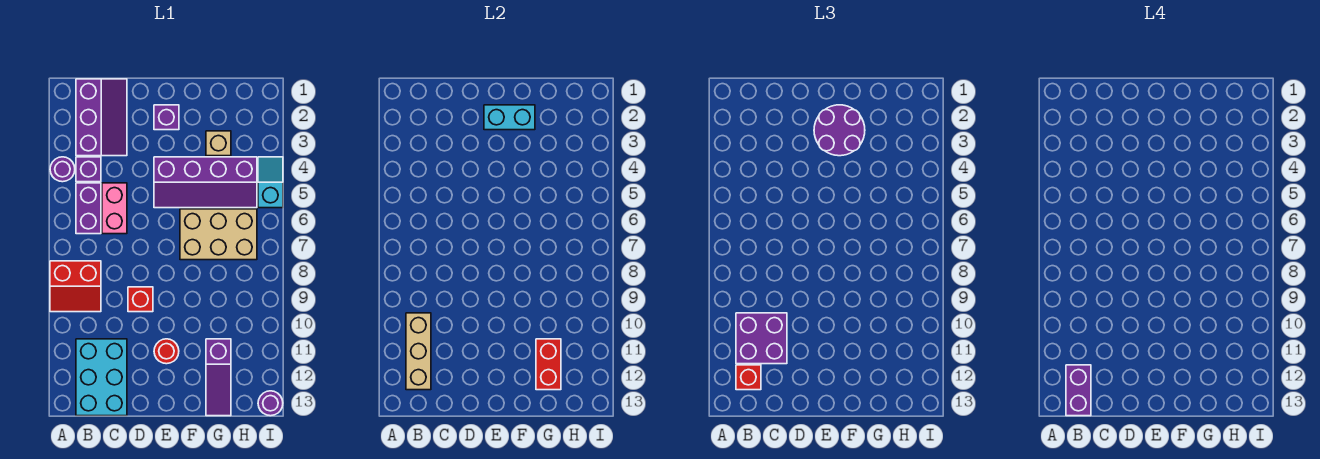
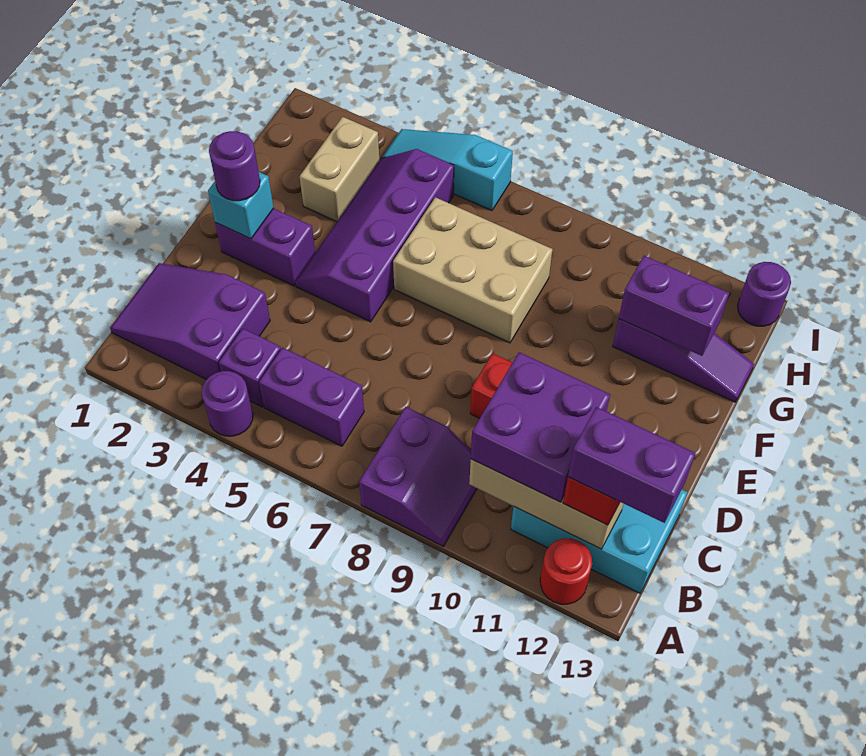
red slope A8:B9 level 1 top 8 -> purple slope A8:B9 level 1 top 8
purple slope B1:C3 level 1 top B -> purple slope B1:C3 level 1 top 3
pink brick C5:C6 level 1 -> none
purple brick E2 level 1 -> purple brick E2:E3 level 1
cyan brick E2:F2 level 2 -> cyan brick E2 level 2
purple round brick E2:F3 level 3 -> purple round brick E2 level 3
purple slope E4:H5 level 1 top 4 -> purple slope E4:H5 level 1 top 5
red round brick E11 level 1 -> red round brick A12 level 1
tan brick F6:H7 level 1 -> tan brick F6:G8 level 1
tan brick G3 level 1 -> tan brick G3:H3 level 1
red brick G11:G12 level 2 -> purple brick G11:G12 level 2
cyan slope I4:I5 level 1 top 5 -> cyan slope I4:I6 level 1 top 6

